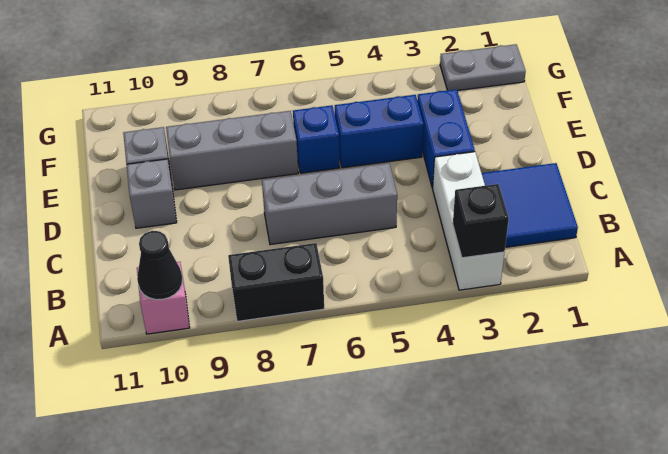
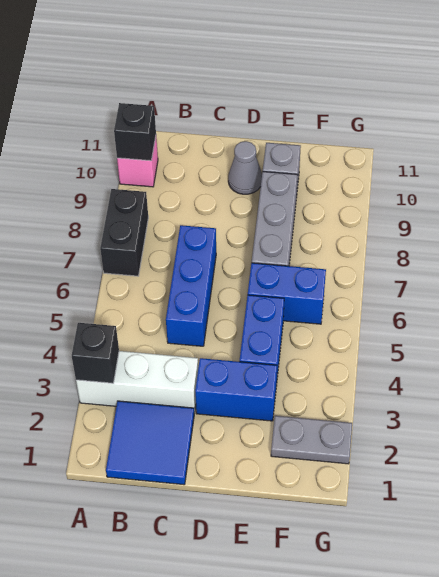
black cone A10 level 2 -> black brick A10 level 2
grey brick C5:C7 level 1 -> blue brick C5:C7 level 1
grey brick D10 level 1 -> grey cone D10 level 1
blue brick E6 level 1 -> blue brick E6:F6 level 1
grey plate G1:G2 level 1 -> grey plate F2:G2 level 1

